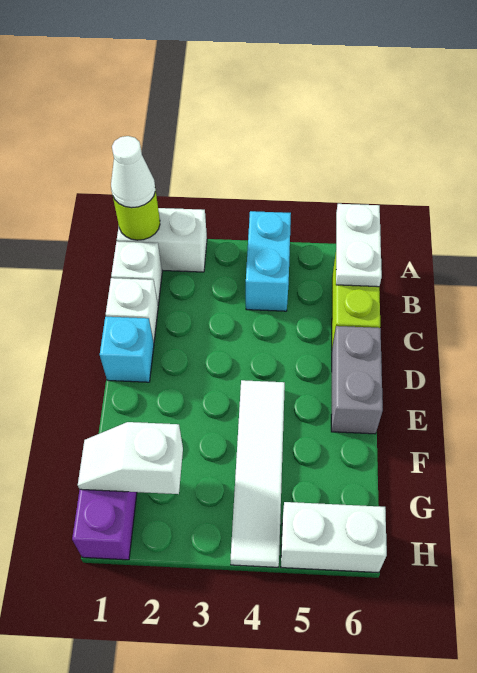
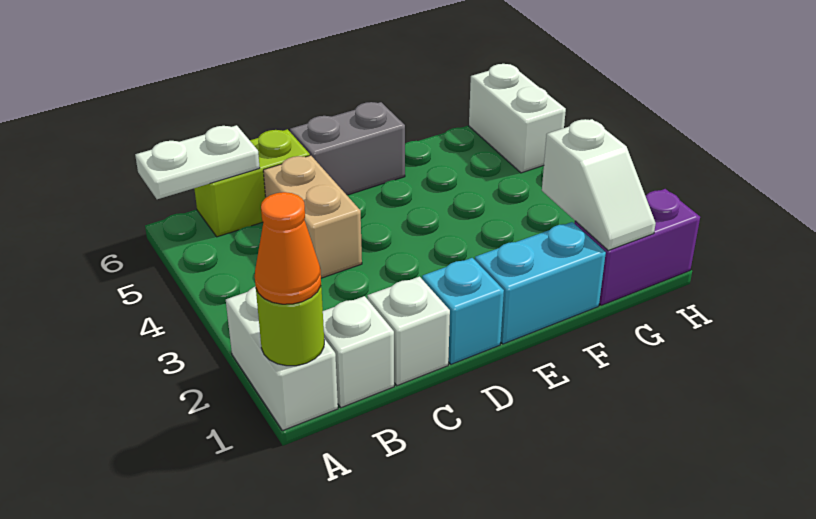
white cone A1 level 3 -> orange cone A1 level 3
cyan brick A4:B4 level 1 -> cyan brick E1:F1 level 1
none -> tan brick C4:C5 level 1
white tile E4:H4 level 1 -> none

